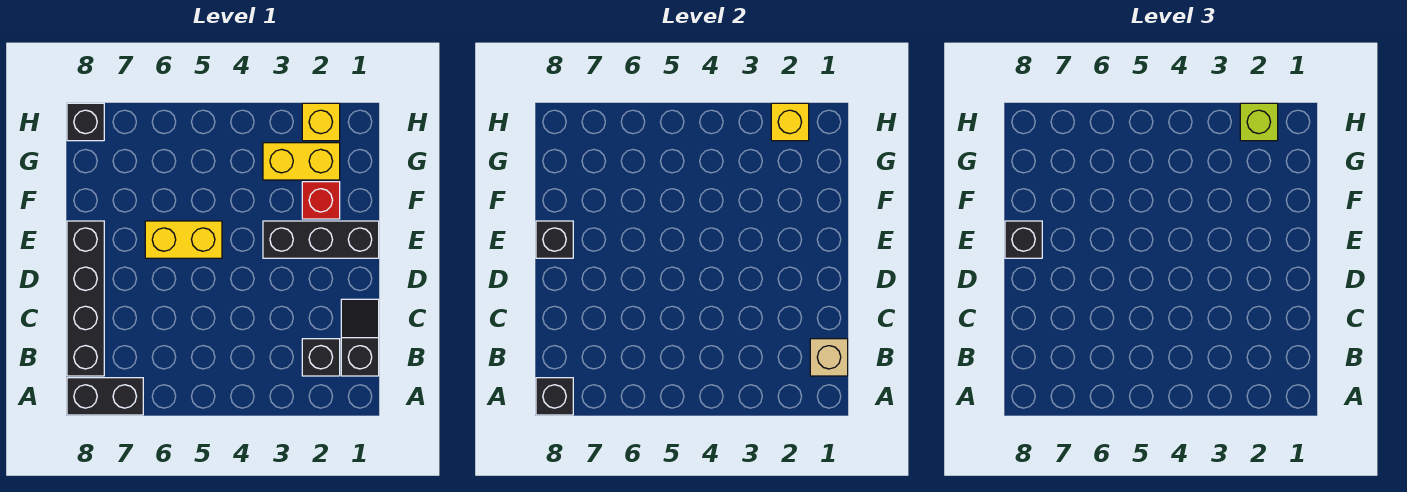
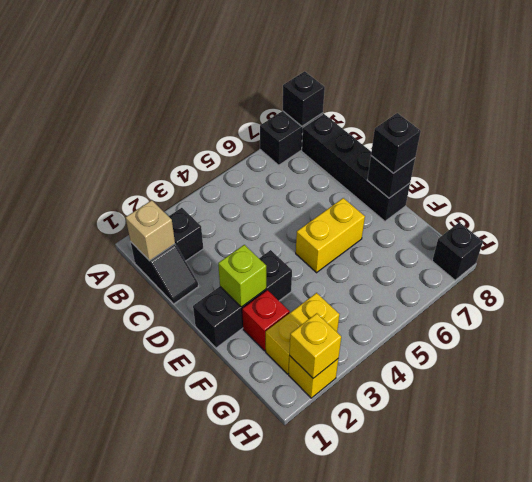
lime brick H2 level 3 -> lime brick E2 level 2

